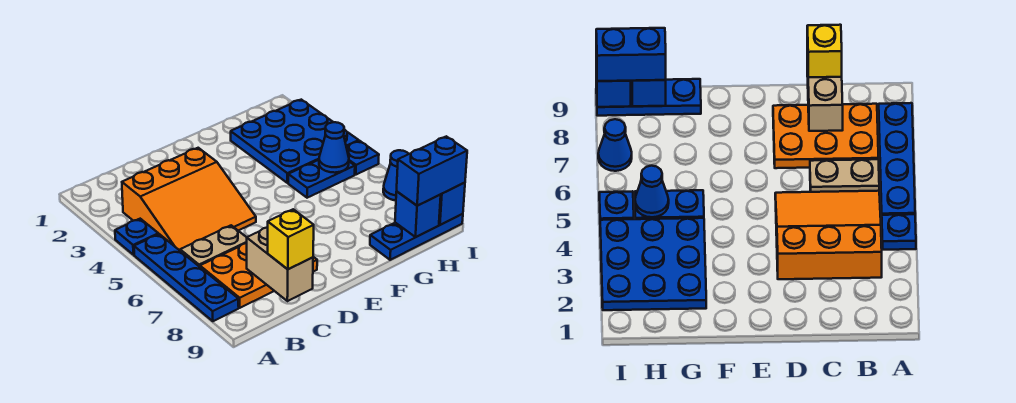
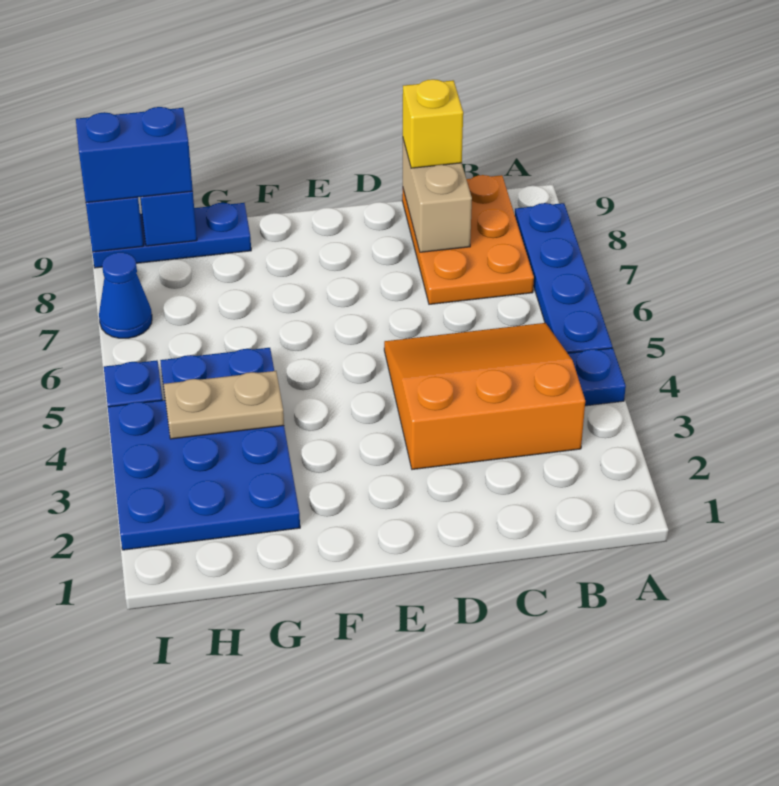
tan plate B6:C6 level 1 -> tan plate G4:H4 level 2
orange plate B7:D8 level 1 -> orange plate B7:C9 level 1
blue cone H5 level 2 -> none

